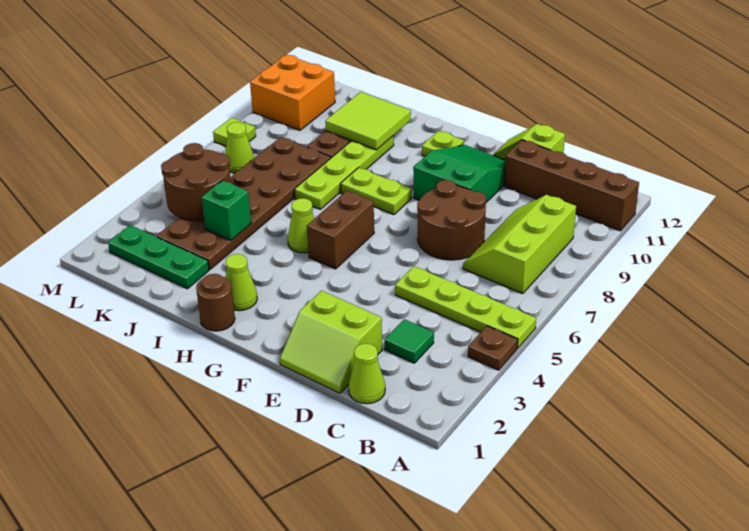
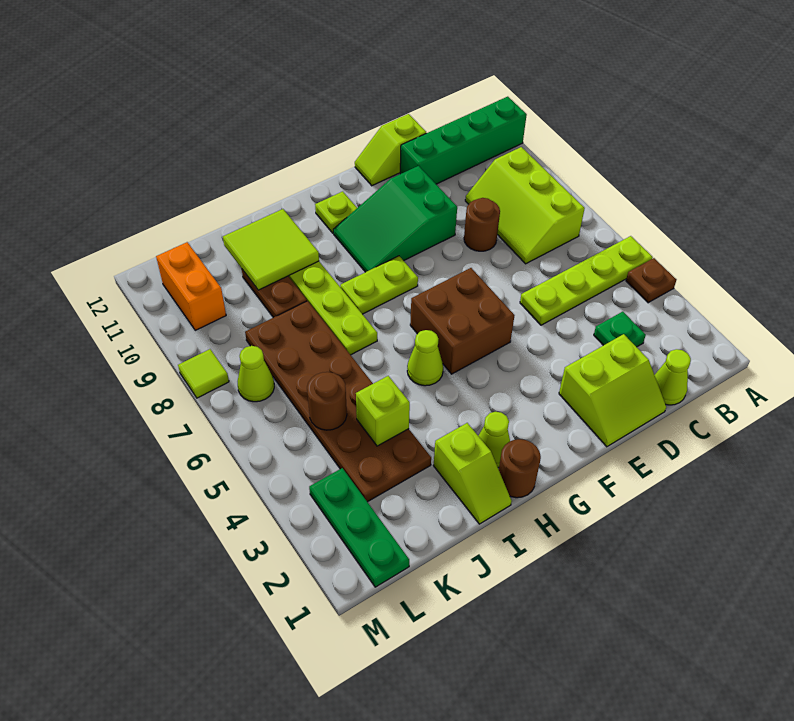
brown brick A11:D11 level 1 -> green brick A11:D11 level 1
green tile C3 level 1 -> green plate C3 level 1
brown round brick D7:E8 level 1 -> brown round brick D8 level 1
green slope E9:F11 level 1 top 9 -> green slope E9:G10 level 1 top E
brown brick G5:G6 level 1 -> brown brick F5:G6 level 1
none -> lime slope I1:I2 level 1 top 2
green plate J2:L2 level 1 -> green plate L1:L3 level 1
green brick J4 level 2 -> lime brick J4 level 2
brown round brick K4:L5 level 2 -> brown round brick K5 level 2
orange brick L10:M11 level 1 -> orange brick L10:L11 level 1

